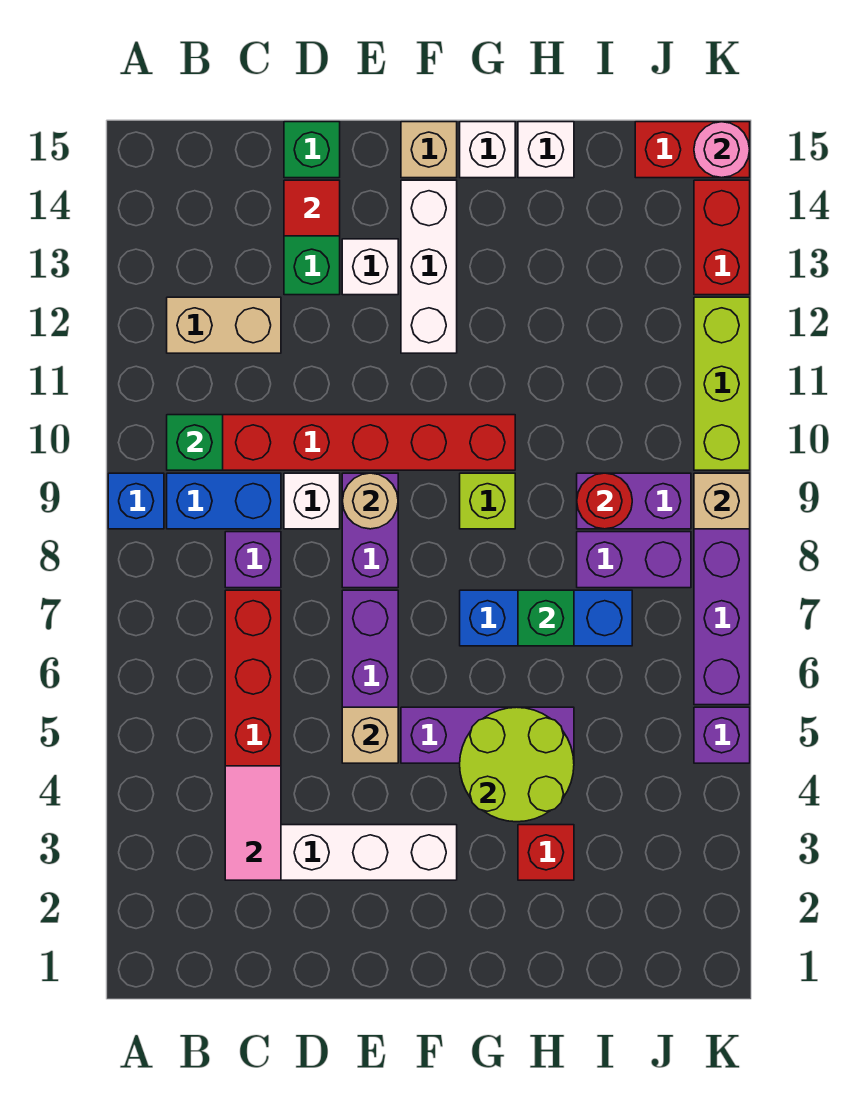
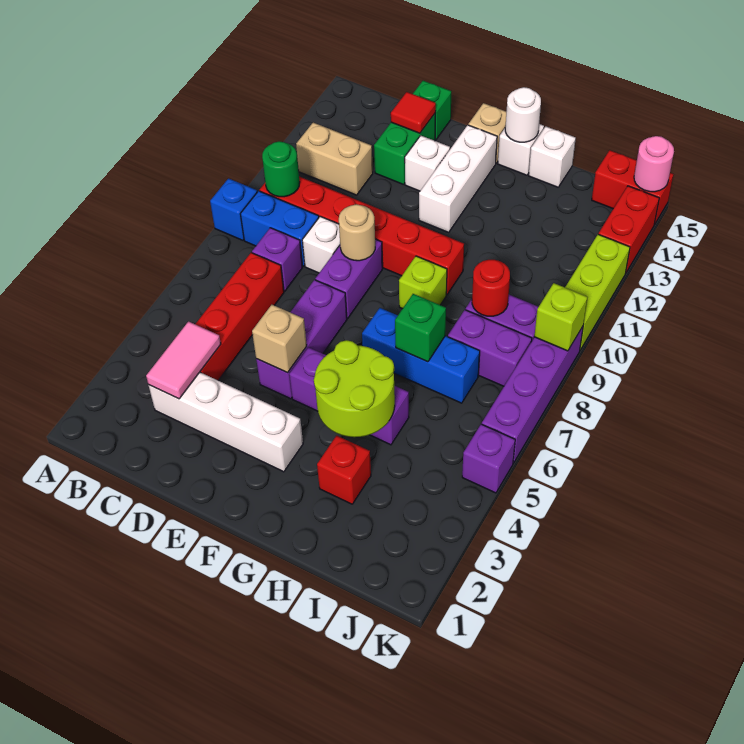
green brick B10 level 2 -> green round brick B10 level 2
none -> white round brick G15 level 2
tan brick K9 level 2 -> lime brick K9 level 2

